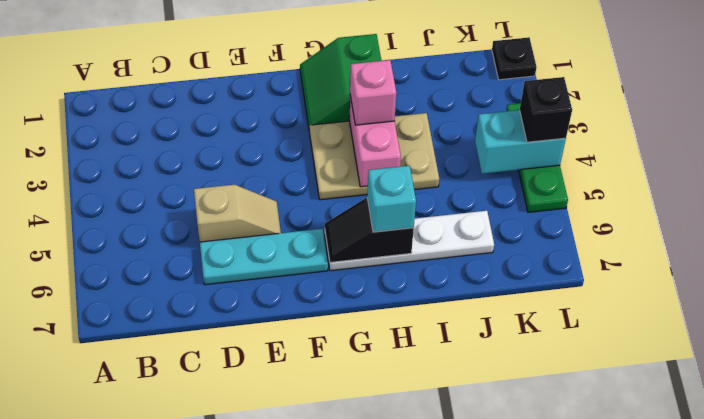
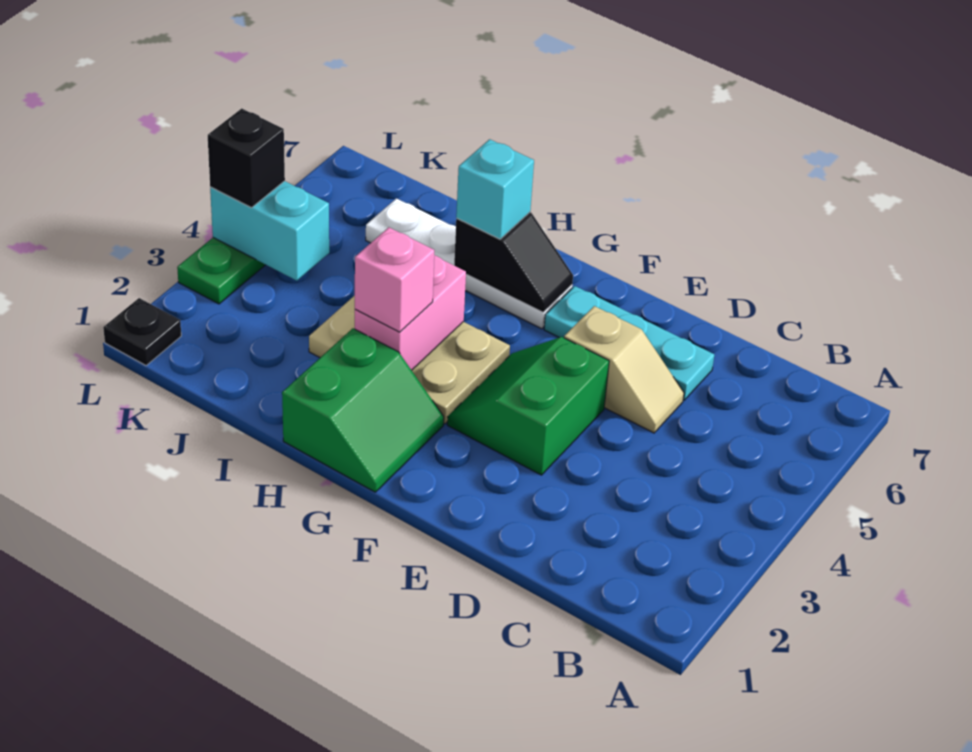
tan slope D5:E5 level 1 top D -> tan slope D5:E5 level 1 top E
none -> green slope E3:F4 level 1 top E

